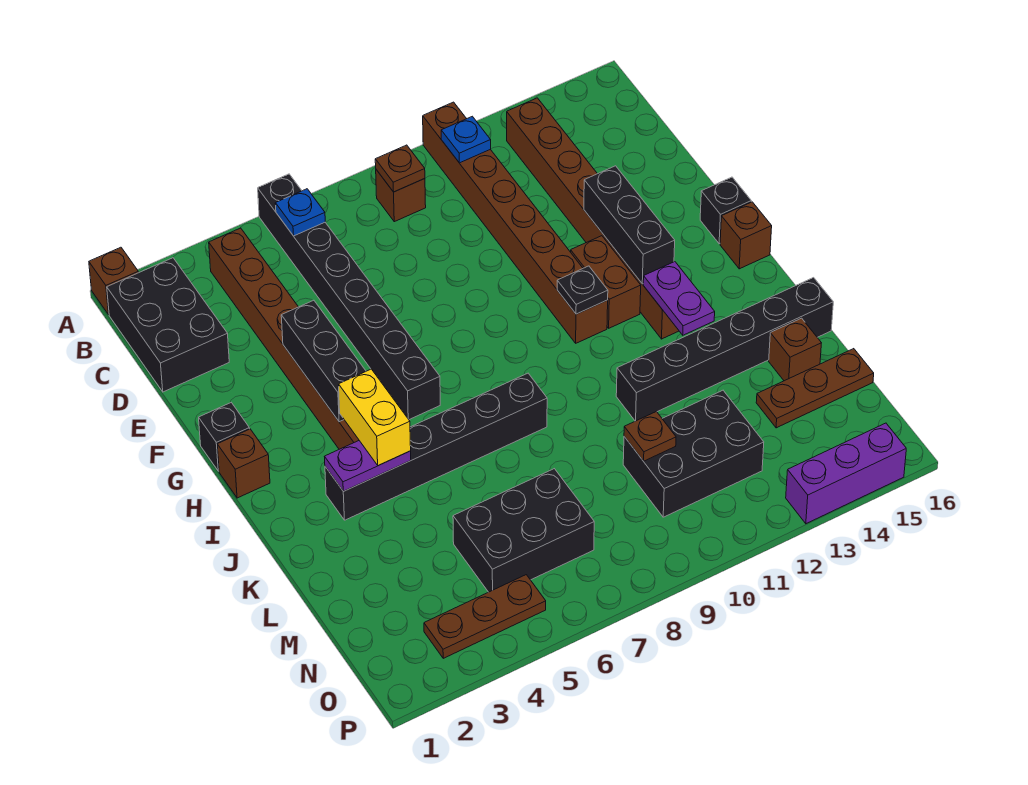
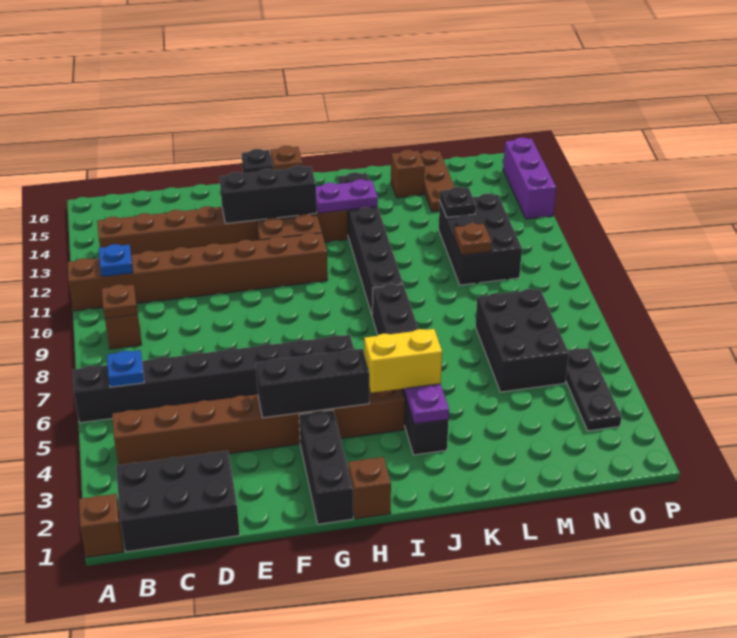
black brick G1 level 1 -> black brick G1:G3 level 1
black plate H11 level 2 -> black plate M12 level 2
black brick K11:K16 level 1 -> black brick J9:J14 level 1
brown plate O3:O5 level 1 -> black plate O3:O5 level 1

